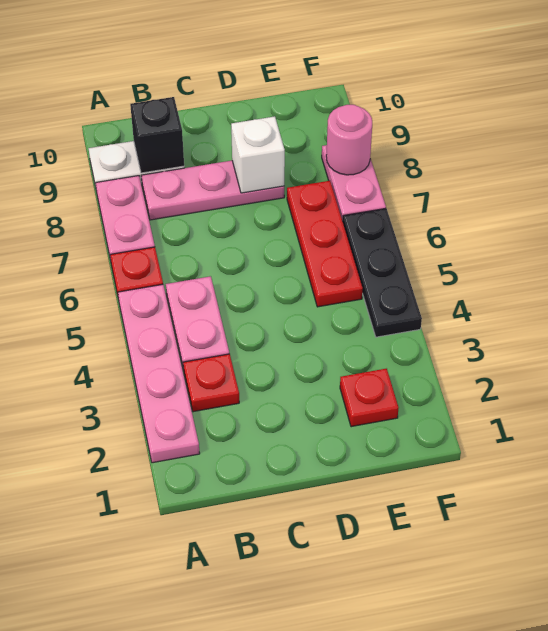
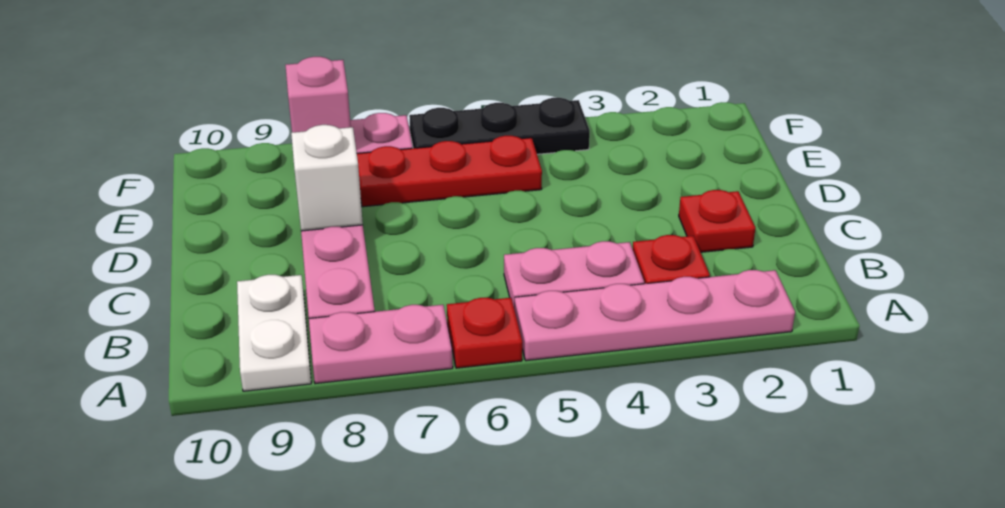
black brick B9 level 2 -> none
red plate E2 level 1 -> red plate C2 level 1
pink round brick F8 level 2 -> pink brick F8 level 2

